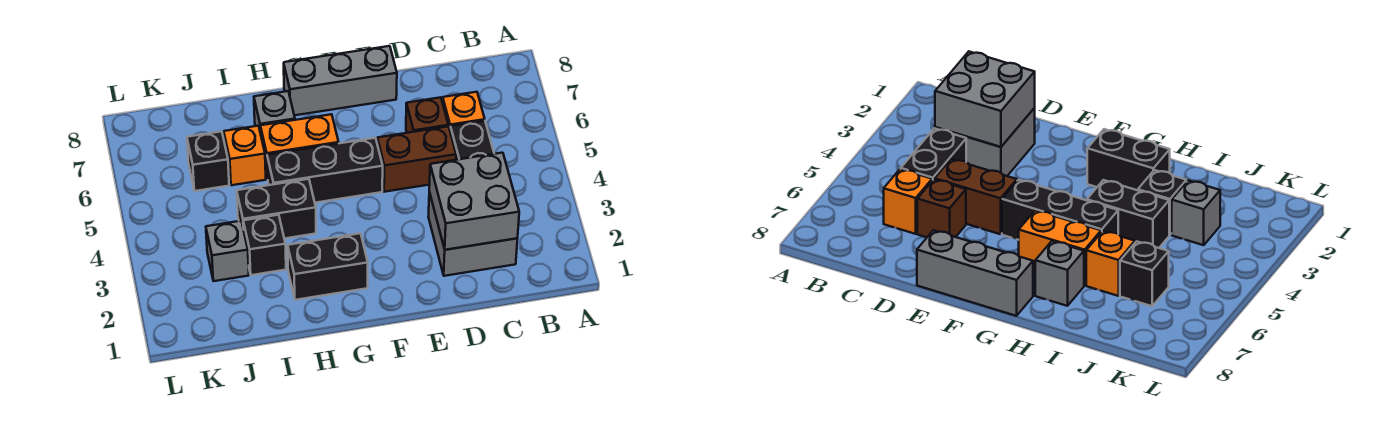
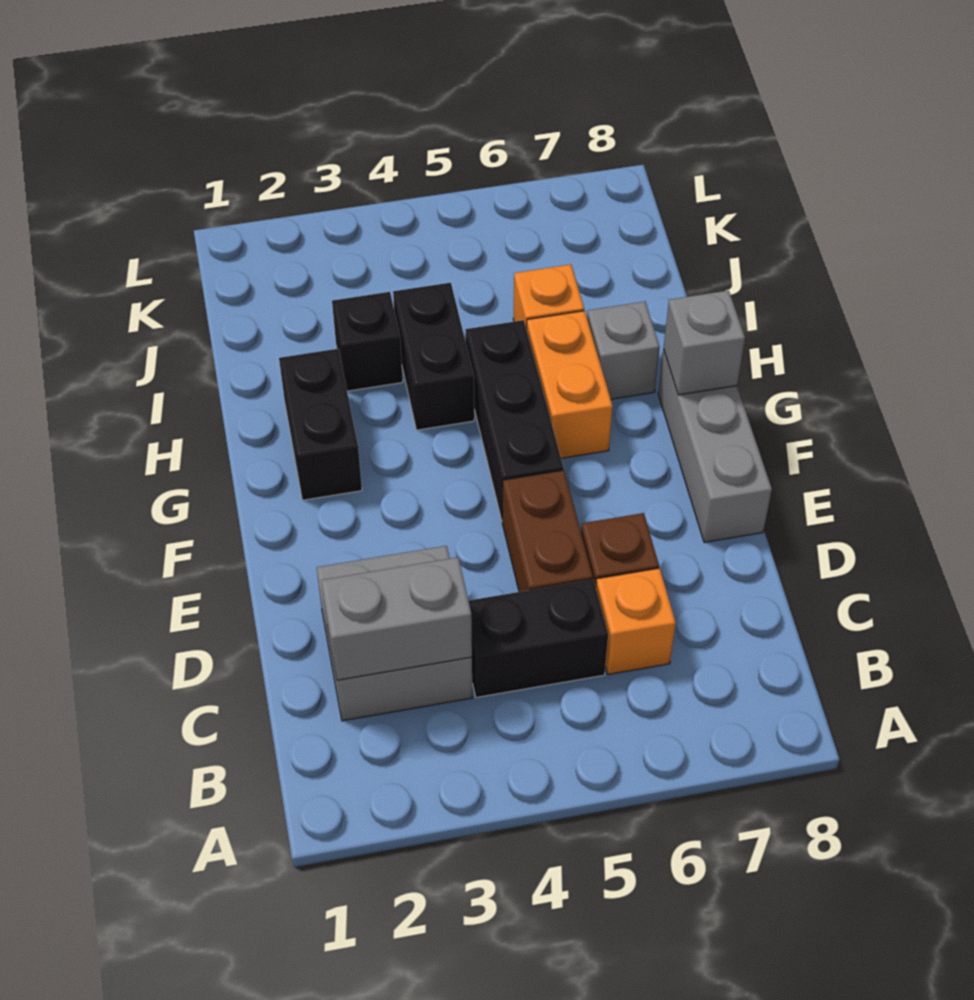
grey brick C2:D3 level 2 -> grey brick C2:C3 level 2
grey brick J3 level 1 -> grey brick G8 level 2
black brick J6 level 1 -> none

